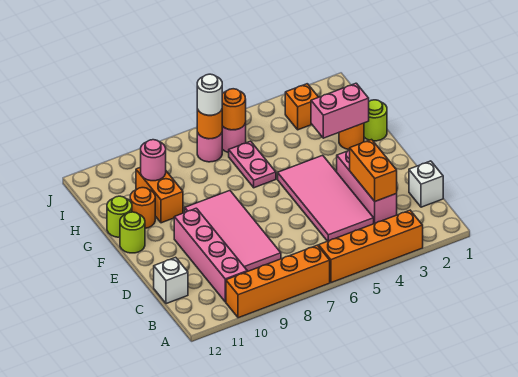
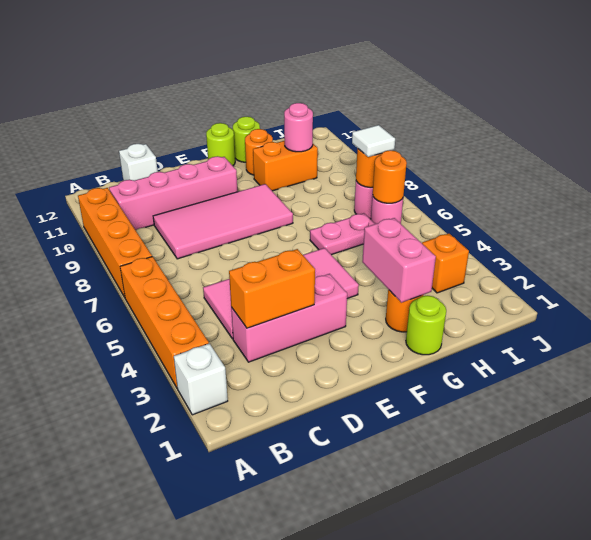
white brick C1 level 1 -> white brick A2 level 1
white round brick I7 level 3 -> white tile I7 level 3

